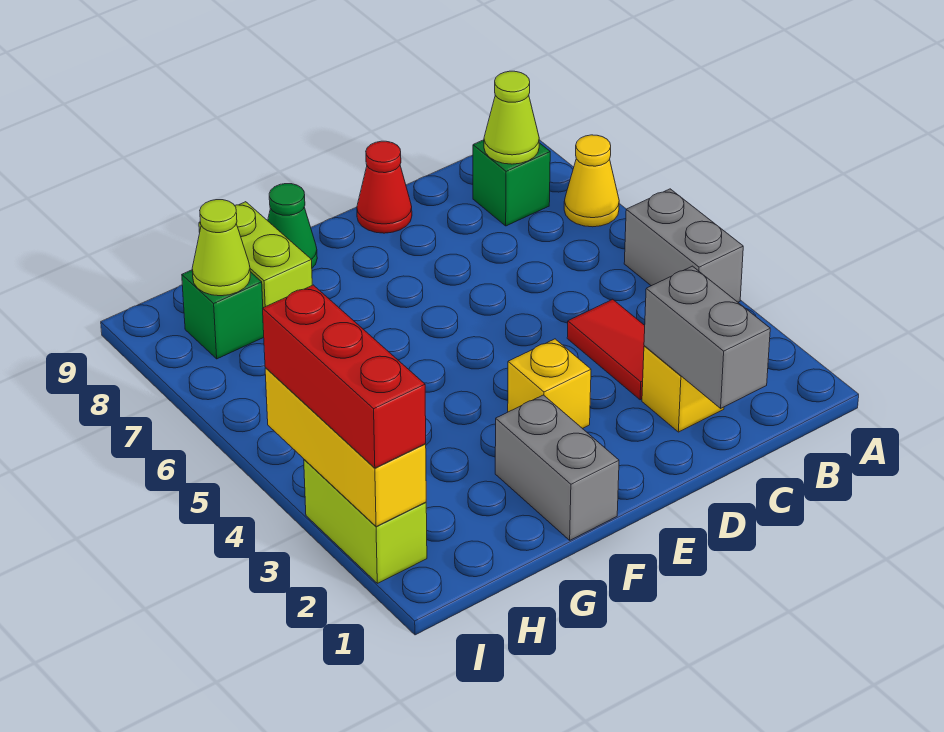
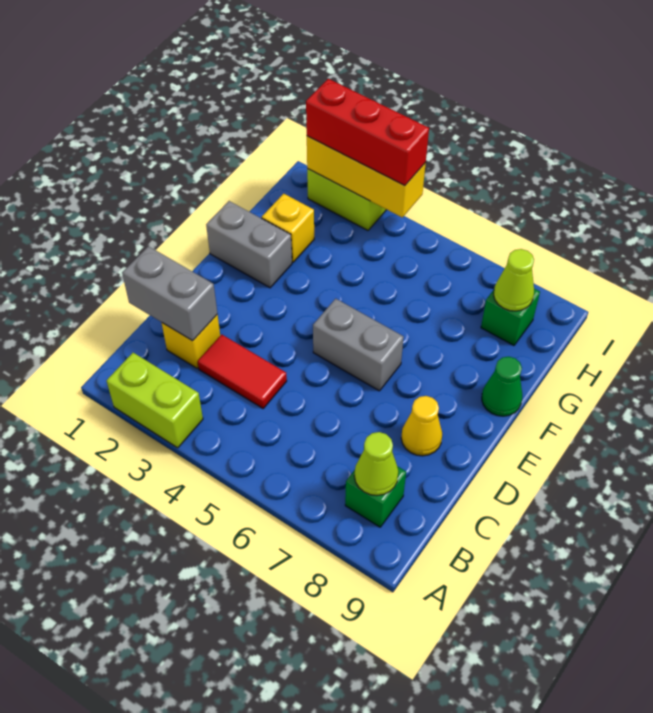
grey brick A4:A5 level 1 -> grey brick E5:E6 level 1
yellow cone A7 level 1 -> yellow cone D8 level 1
red cone D9 level 1 -> none
yellow brick E3 level 1 -> yellow brick G2 level 1
lime brick G8:G9 level 1 -> lime brick A2:A3 level 1

